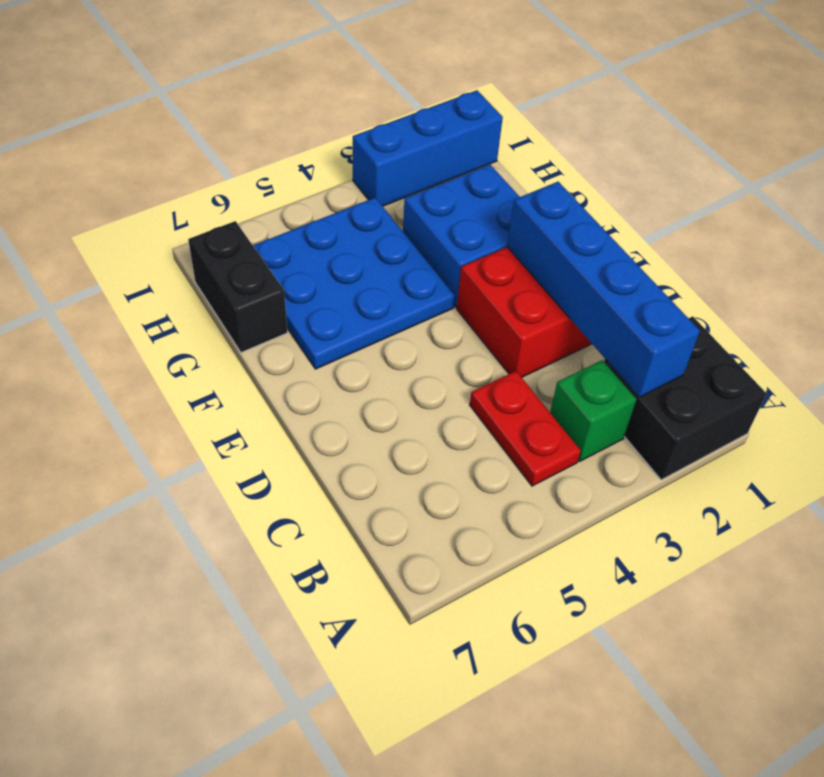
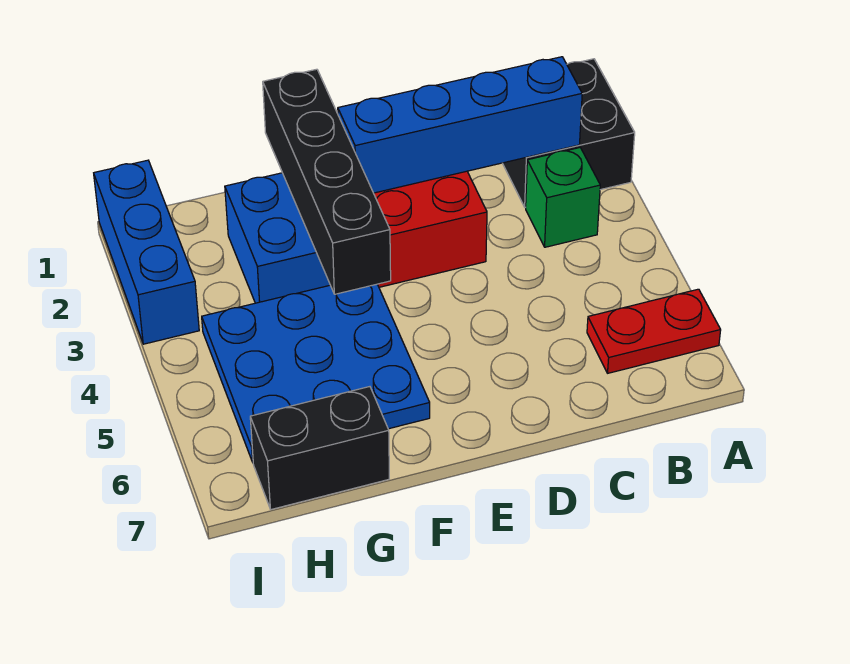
red plate B4:C4 level 1 -> red plate A6:B6 level 1
none -> black brick F1:F4 level 2

